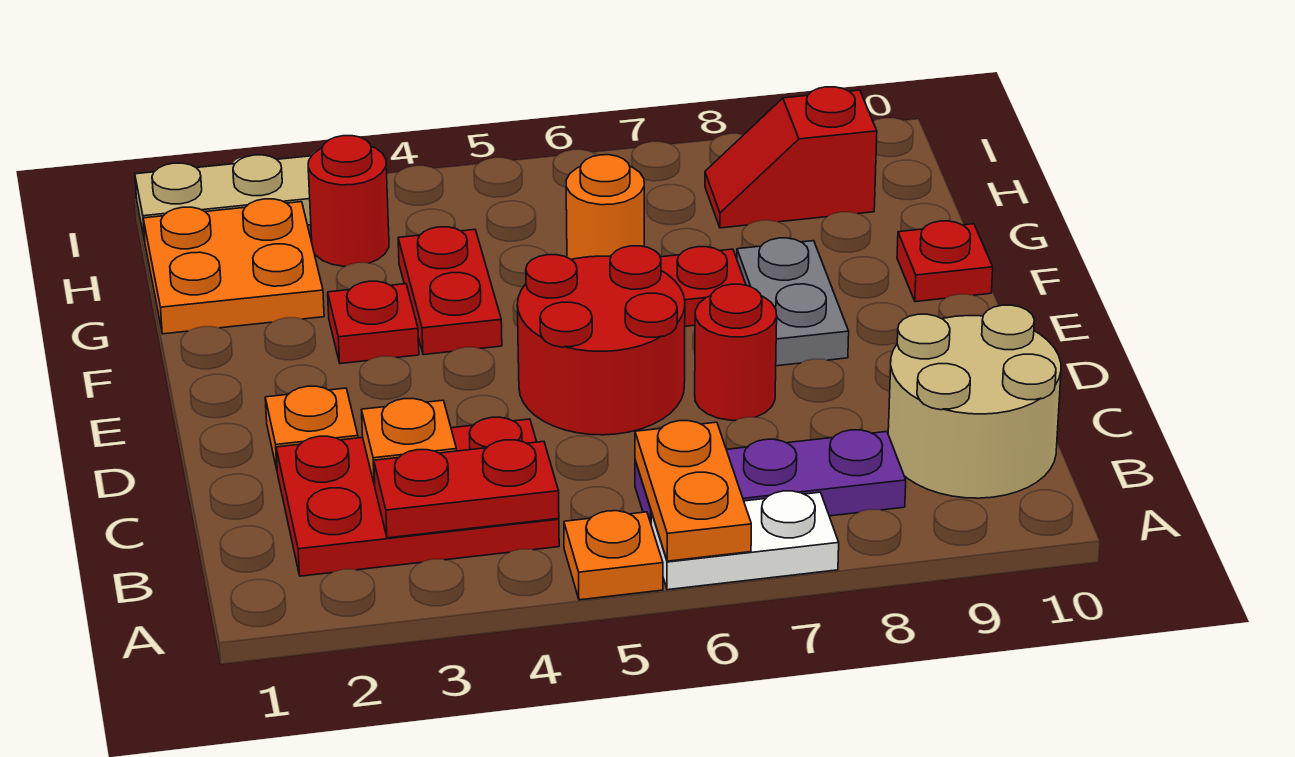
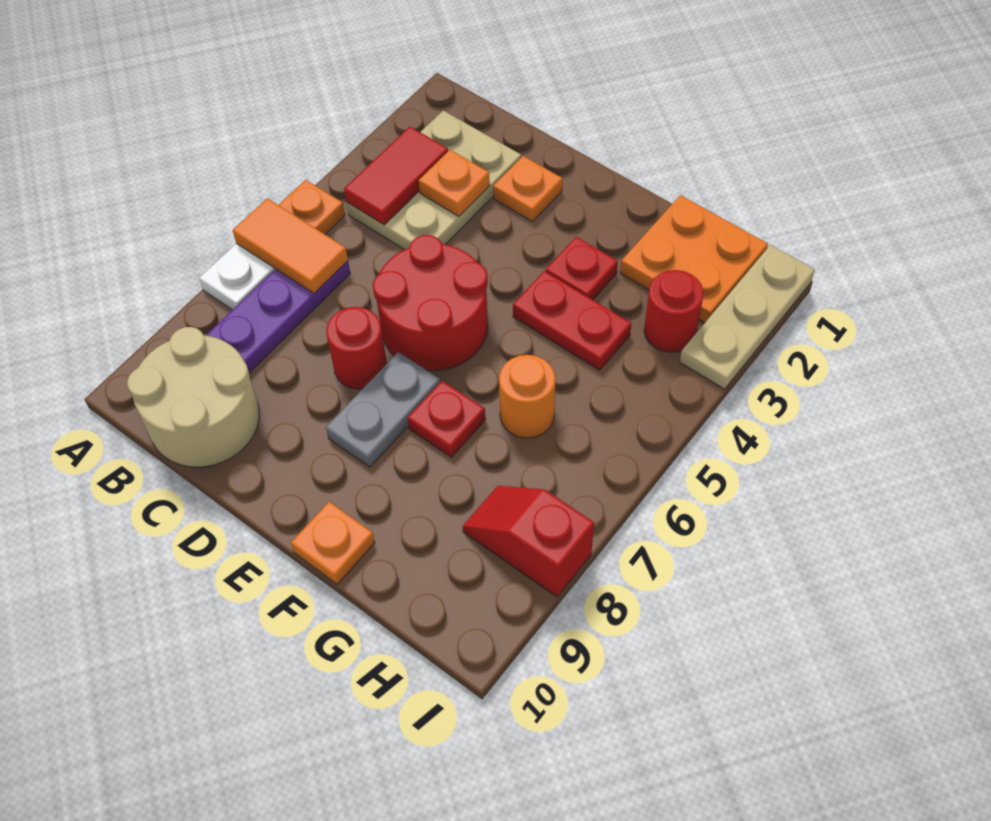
orange plate A6:B6 level 2 -> orange tile A6:B6 level 2
red plate B2:C4 level 1 -> tan plate B2:C4 level 1
red plate B3:B4 level 2 -> red tile B3:B4 level 2
grey plate E8:F8 level 1 -> grey plate E7:E8 level 1
red plate F10 level 1 -> orange plate F10 level 1
red slope H8:H9 level 1 top 9 -> red slope H8:I8 level 1 top I

